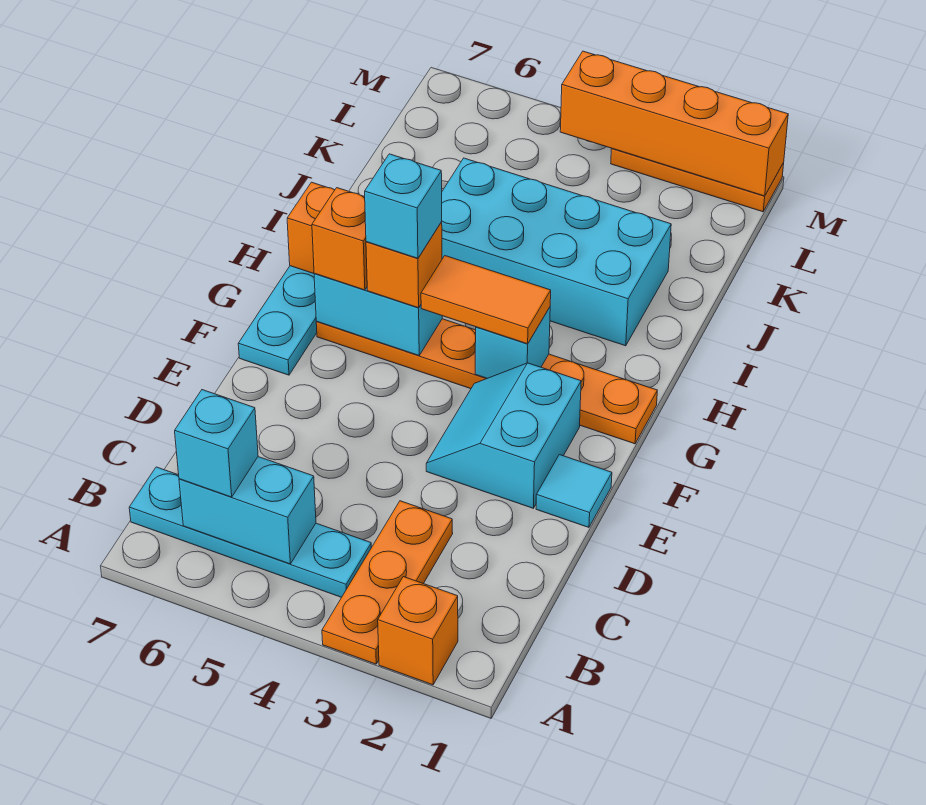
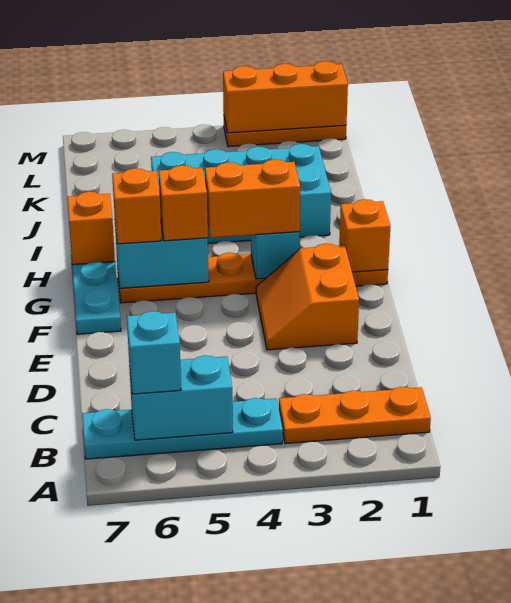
orange brick A2 level 1 -> orange brick G1 level 2
orange plate A3:C3 level 1 -> orange plate B1:B3 level 1
cyan tile E1 level 1 -> none
cyan slope E2:F3 level 1 top 2 -> orange slope E2:F3 level 1 top 2
orange tile G3:G4 level 3 -> orange brick G3:G4 level 3
cyan brick G5 level 4 -> none
orange brick M1:M4 level 2 -> orange brick M1:M3 level 2

